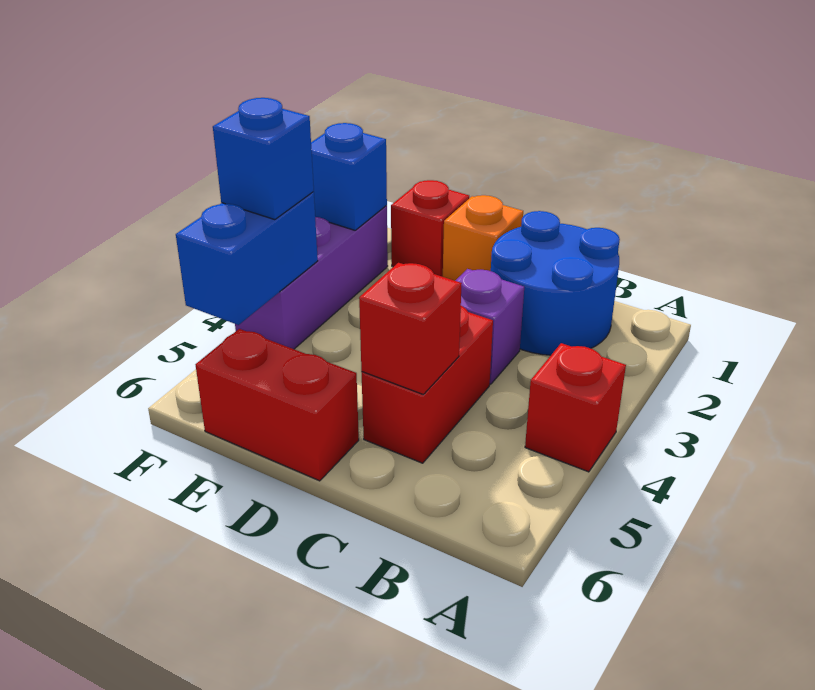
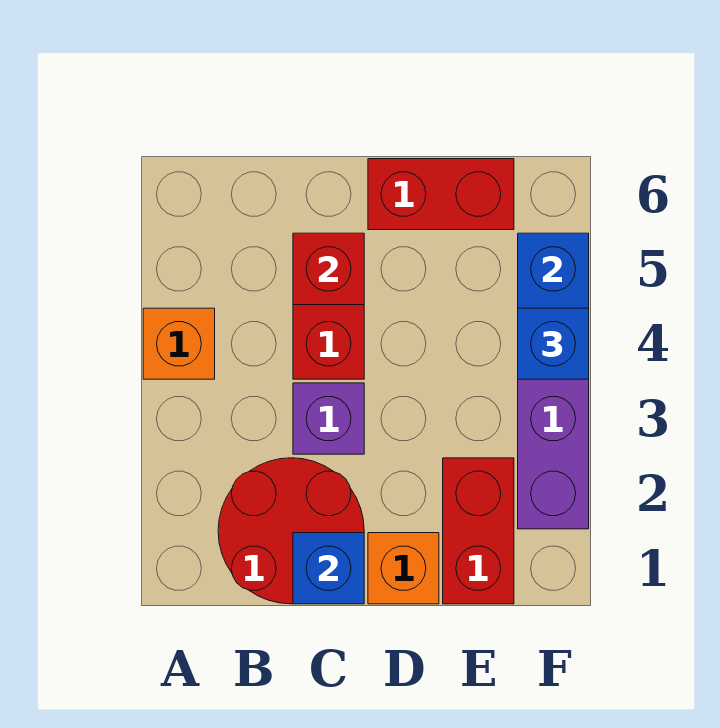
red brick A4 level 1 -> orange brick A4 level 1
blue round brick B1:C2 level 1 -> red round brick B1:C2 level 1
red brick E1 level 1 -> red brick E1:E2 level 1
blue brick F2 level 2 -> blue brick C1 level 2

